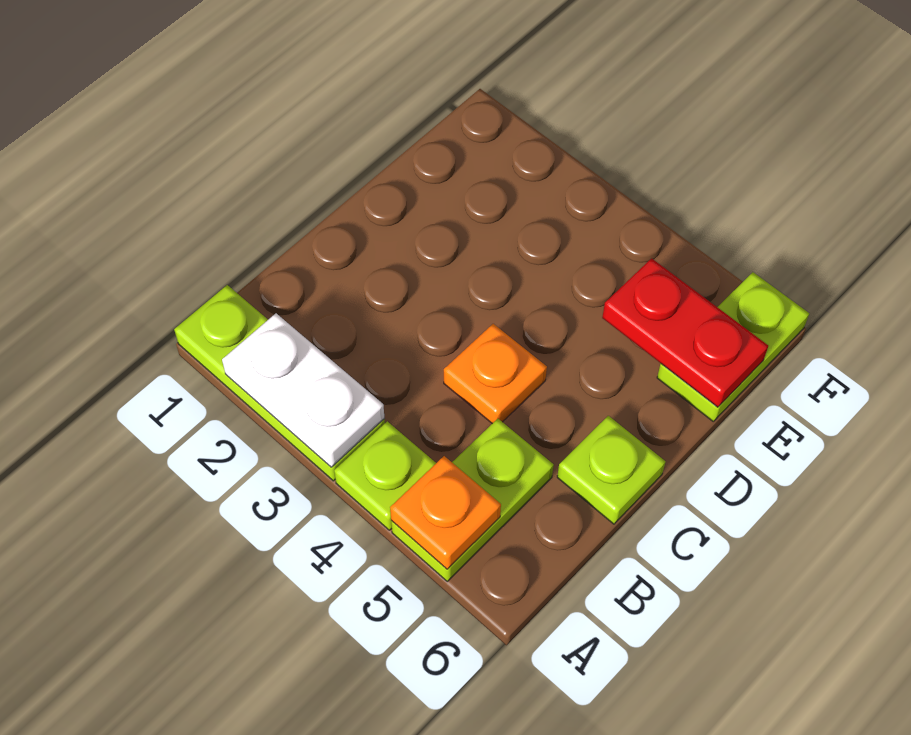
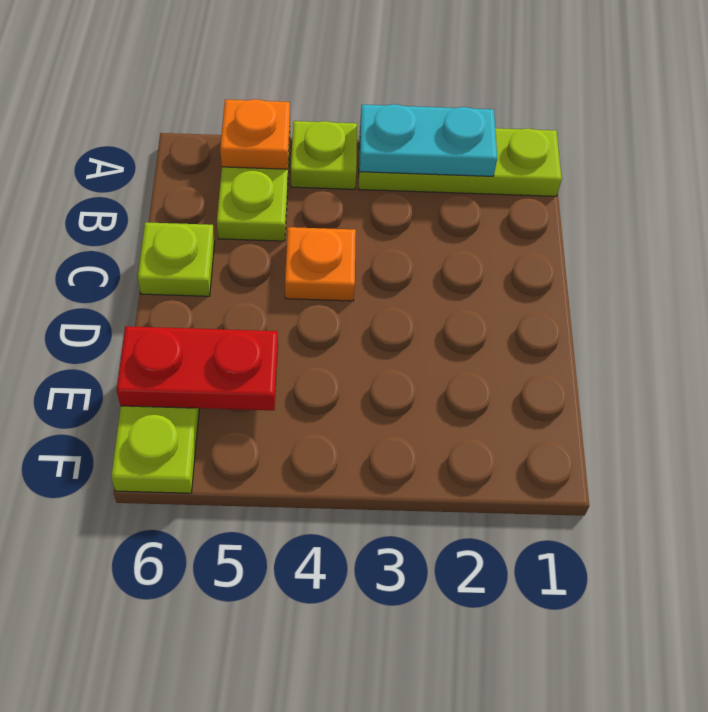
white plate A2:A3 level 2 -> cyan plate A2:A3 level 2

